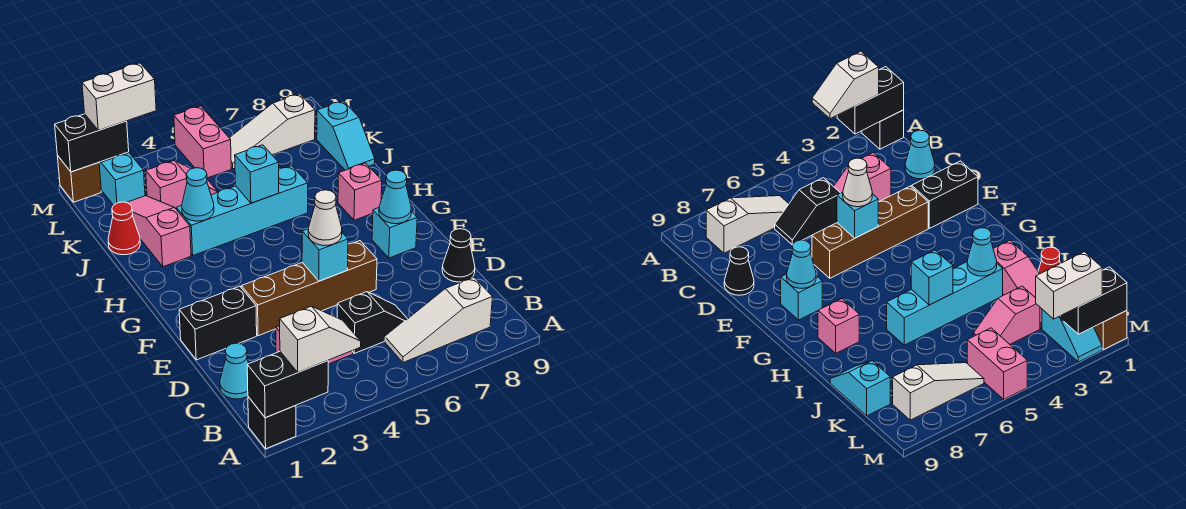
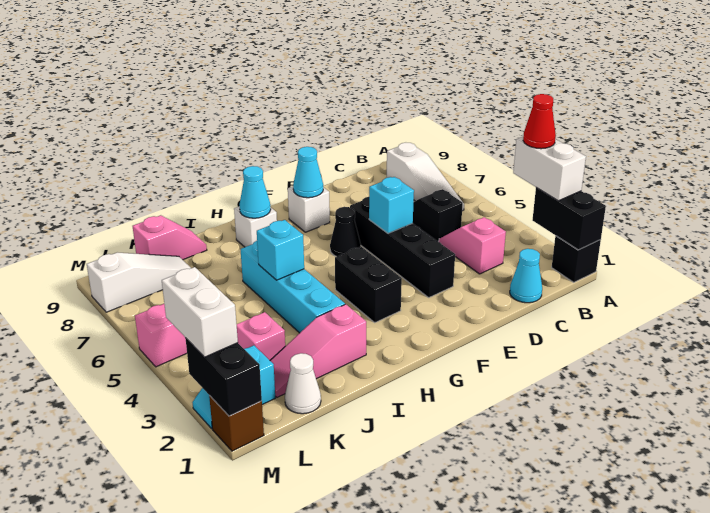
white slope A2:A3 level 3 top 2 -> white brick A2:A3 level 3
black cone D9 level 1 -> black cone F6 level 1
black brick E1:E2 level 1 -> black brick G3:G4 level 1
brown brick E3:E6 level 1 -> black brick E3:E6 level 1
white cone E5 level 3 -> white cone K1 level 1
cyan brick F8 level 1 -> white brick F8 level 1
pink brick H8 level 1 -> white brick H8 level 1
cyan cone I3 level 2 -> cyan cone H8 level 2
red cone J1 level 1 -> red cone A3 level 4
cyan slope J9:K9 level 1 top K -> pink slope J9:K9 level 1 top K
white slope L6:L8 level 1 top 8 -> white slope K8:M8 level 1 top M

